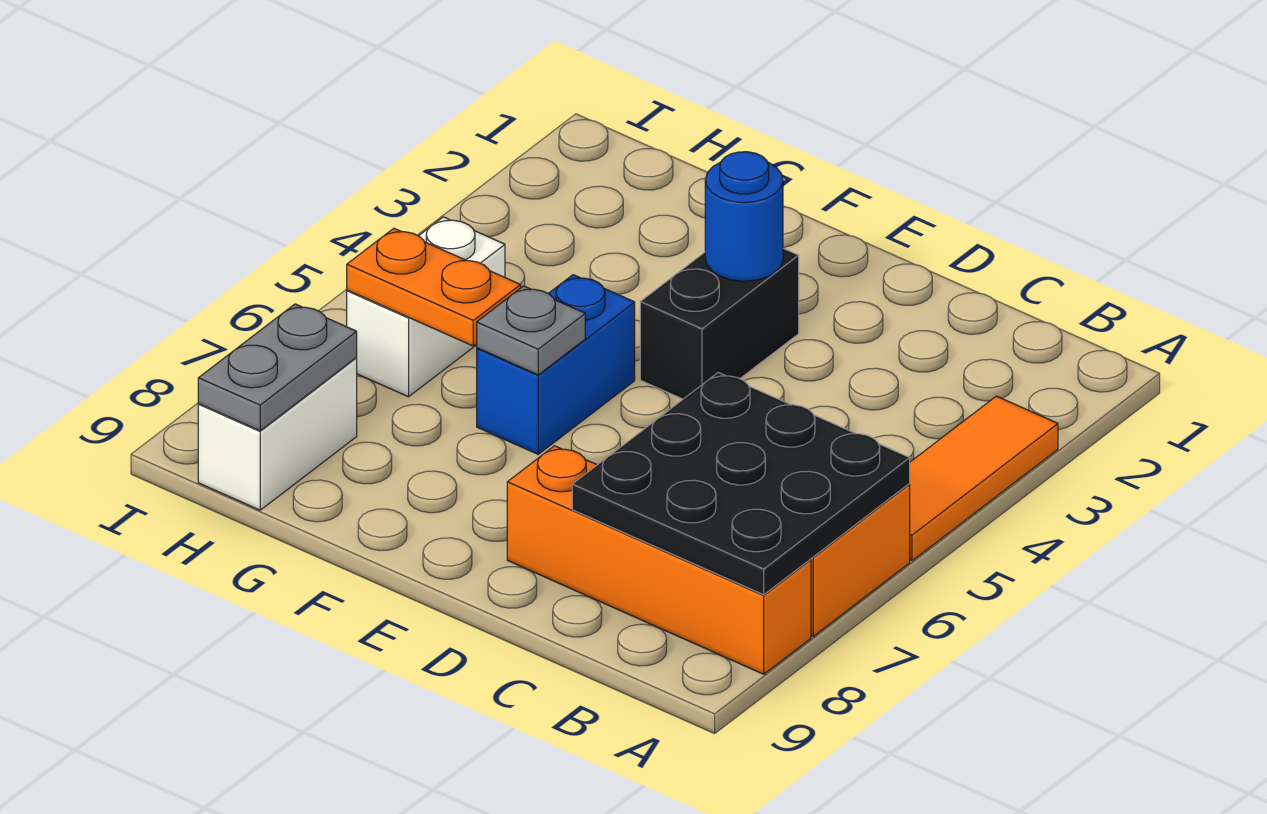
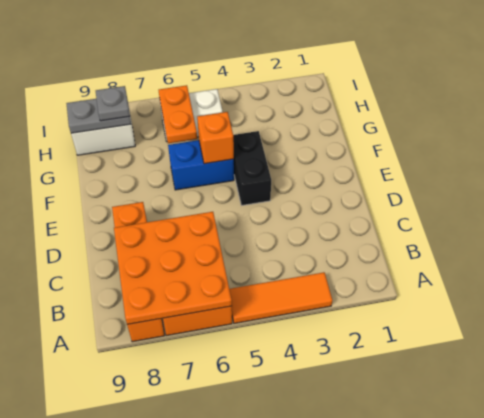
black plate A6:C8 level 2 -> orange plate A6:C8 level 2
black brick E3:E4 level 1 -> black brick E4:F4 level 1
blue round brick E3 level 2 -> none
none -> orange brick F5 level 2
grey plate F6 level 2 -> grey plate H8 level 3

